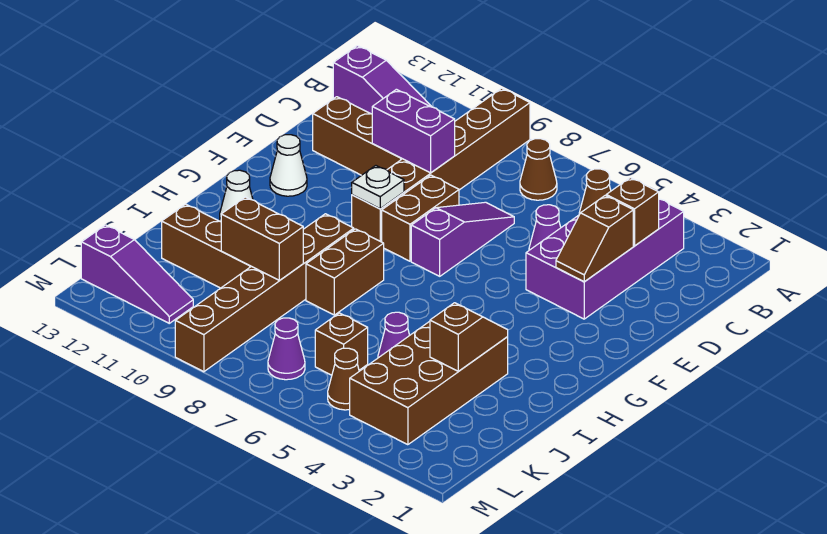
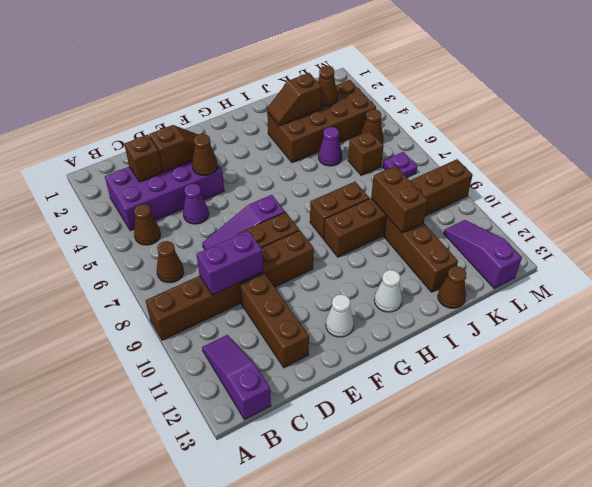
purple brick D9:D10 level 2 -> purple brick C9:D9 level 2
none -> brown cone E4 level 2
white plate F9 level 2 -> none
none -> brown cone J13 level 1
none -> brown cone K3 level 2
purple cone L7 level 1 -> purple plate L7 level 1

